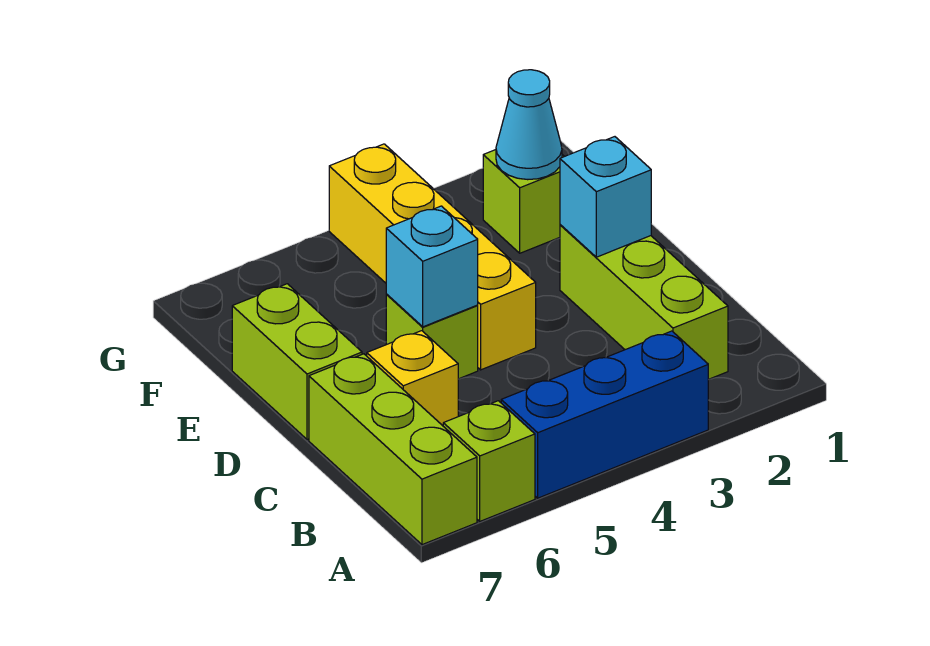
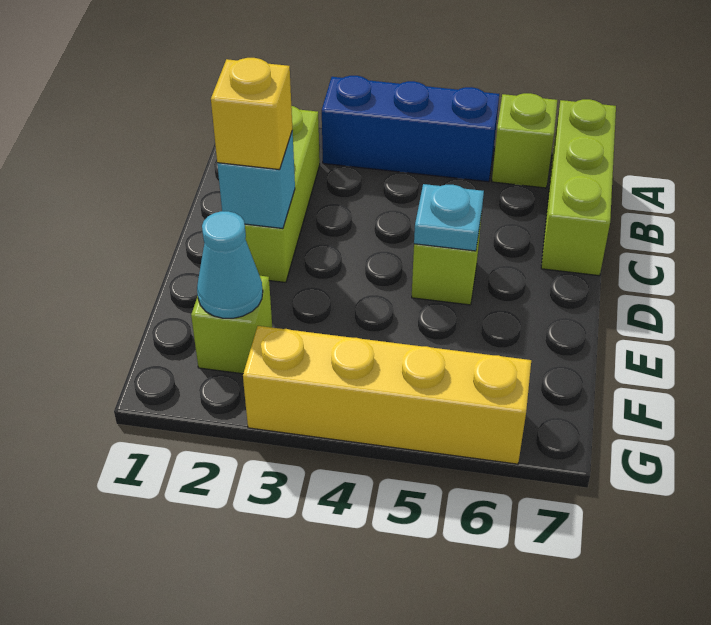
yellow brick C6 level 1 -> yellow brick D2 level 3
yellow brick D4:G4 level 1 -> yellow brick G3:G6 level 1
cyan brick D5 level 2 -> cyan plate D5 level 2
lime brick D7:E7 level 1 -> none

